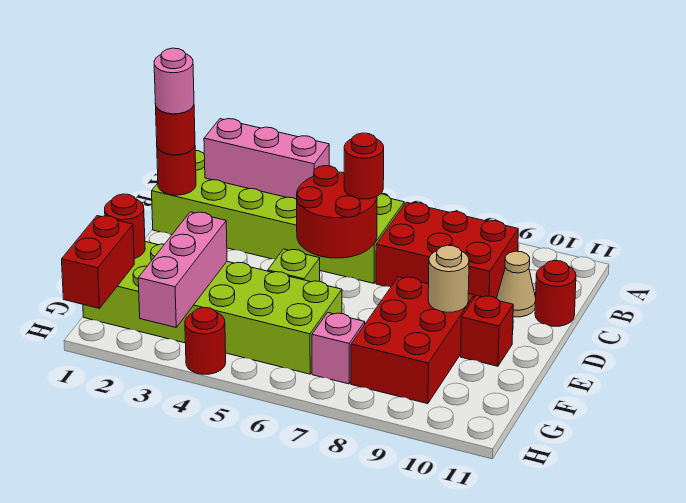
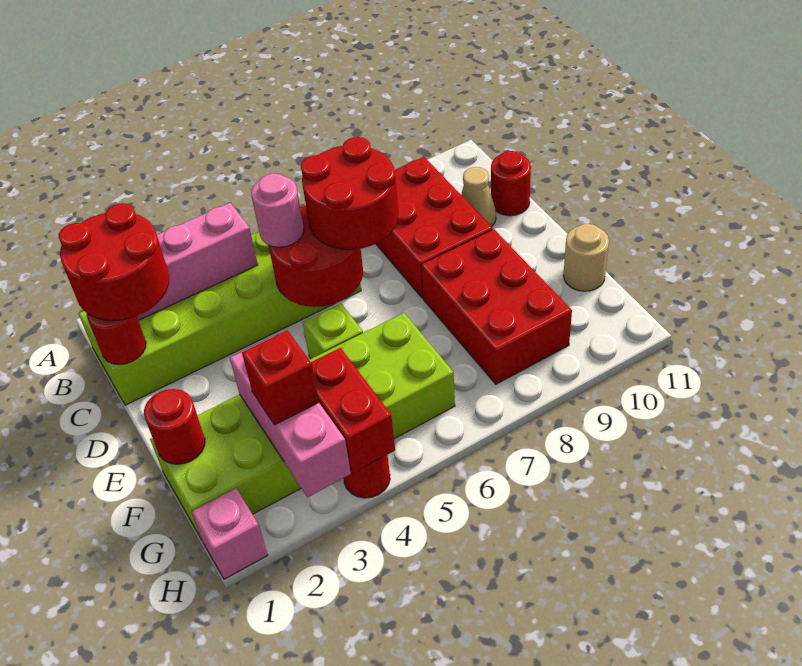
red brick B7:C9 level 1 -> red brick B8:D9 level 1
red round brick C1 level 3 -> red round brick B1:C2 level 3
pink round brick C1 level 4 -> pink round brick C5 level 3
red round brick C6 level 3 -> red round brick C6:D7 level 3
tan round brick E9 level 2 -> tan round brick F11 level 1
red brick E10 level 1 -> red brick G3 level 3
red brick G1:H1 level 2 -> red brick G4:H4 level 2
pink brick G7 level 1 -> pink brick H1 level 1

